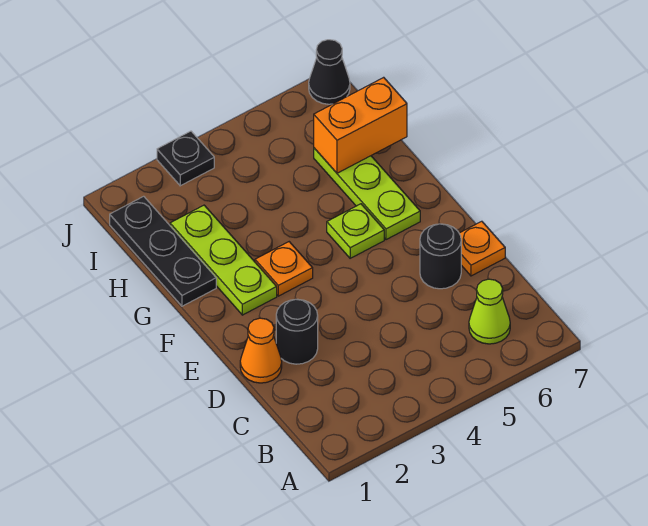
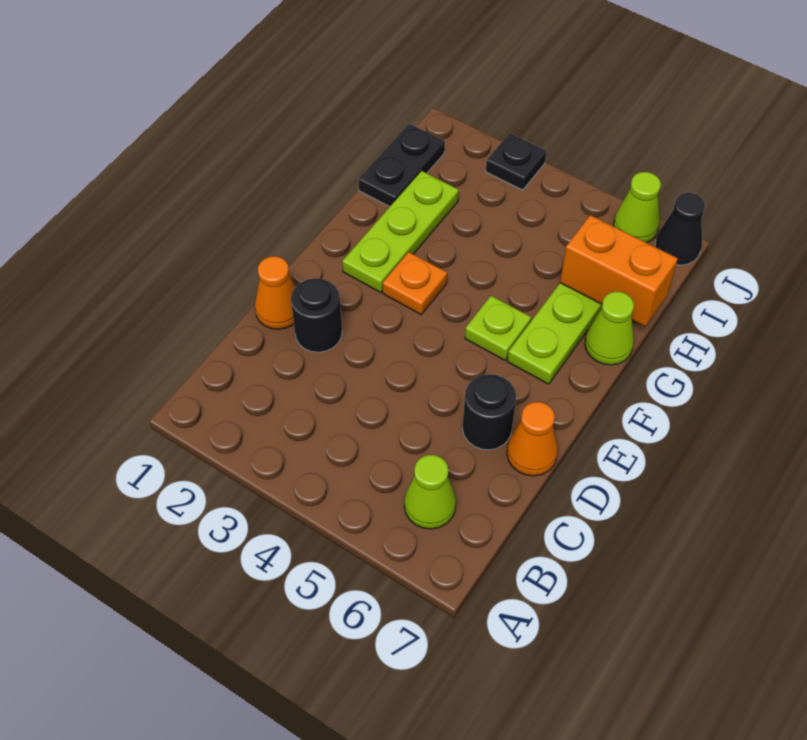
orange plate D7 level 1 -> orange cone D7 level 1
black plate G1:I1 level 1 -> black plate H1:I1 level 1
none -> lime cone G7 level 1
none -> lime cone J6 level 1

